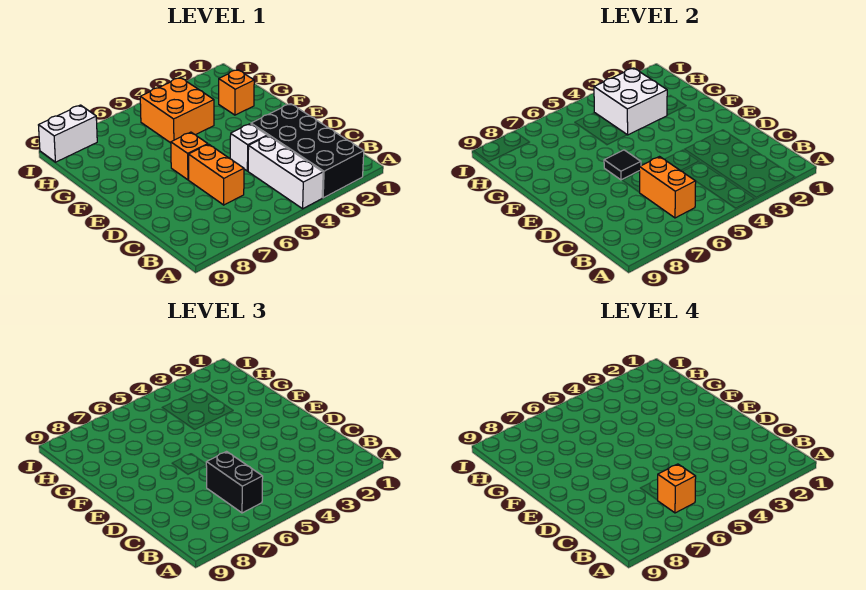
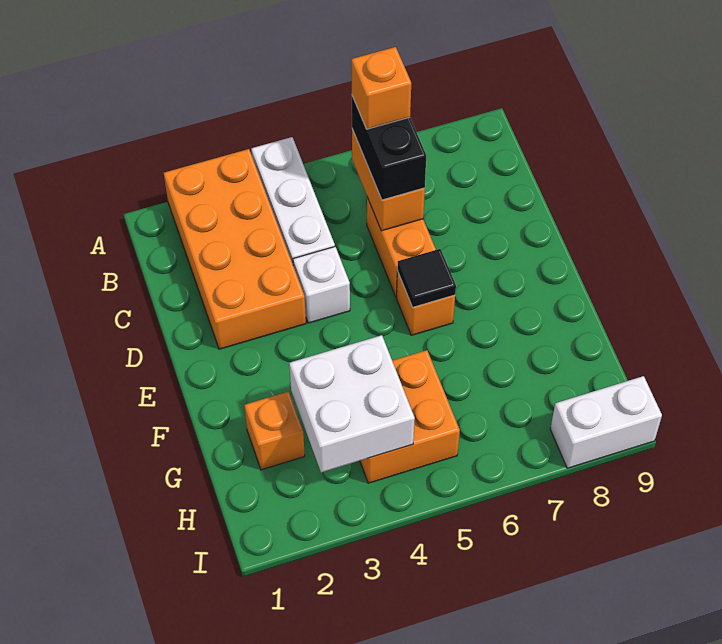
black brick A2:D3 level 1 -> orange brick A2:D3 level 1

